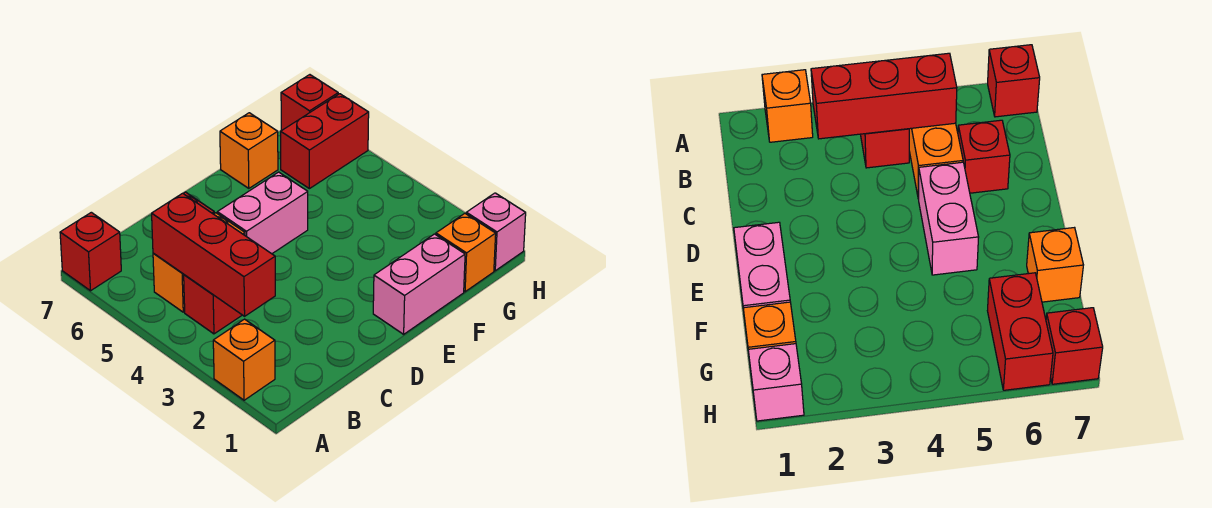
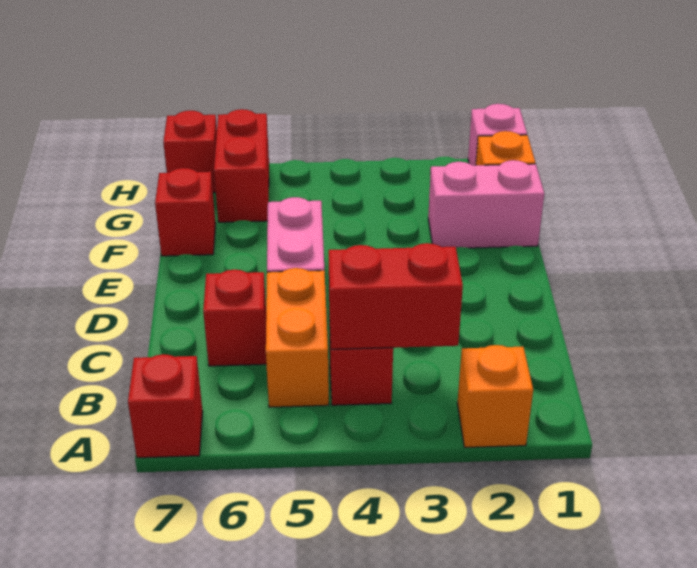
red brick B3:B5 level 2 -> red brick B3:B4 level 2
pink brick E1:F1 level 1 -> pink brick F1:F2 level 1
orange brick F7 level 1 -> red brick F7 level 1

